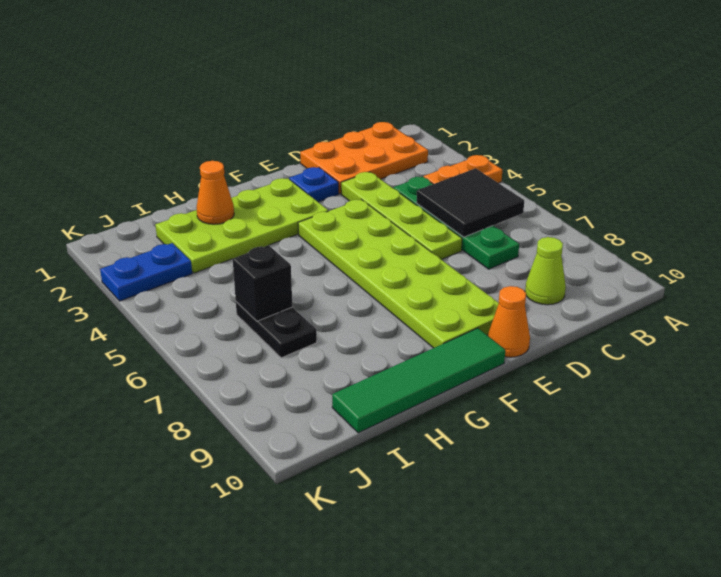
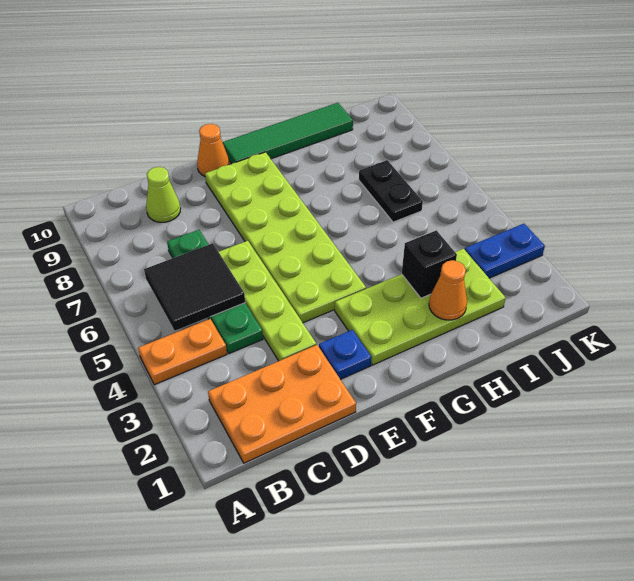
black brick I6 level 2 -> black brick H3 level 2

